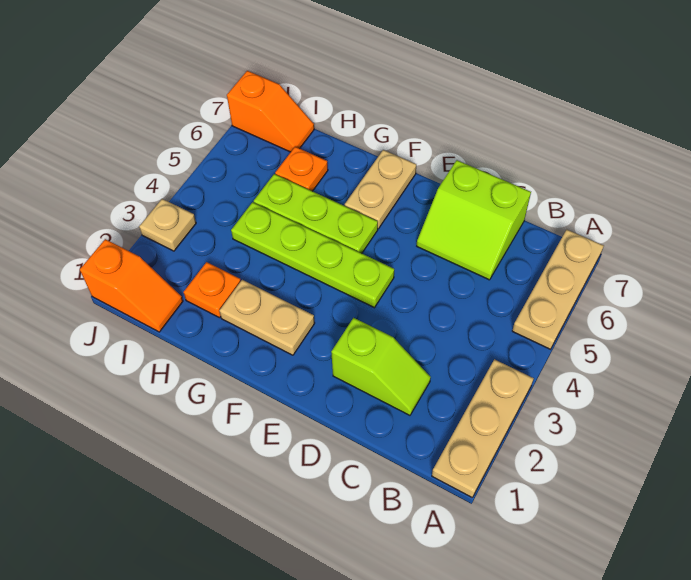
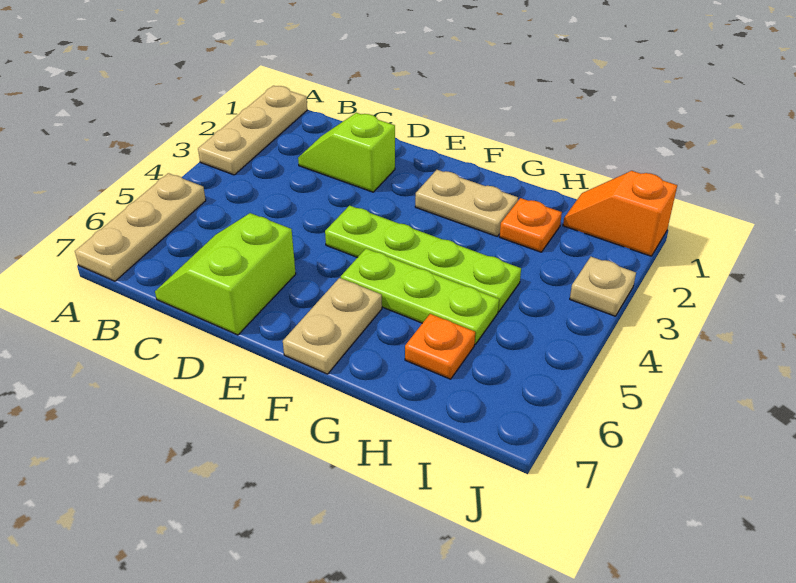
lime slope C6:D7 level 1 top 7 -> lime slope C6:D7 level 1 top D
orange slope I7:J7 level 1 top J -> none

